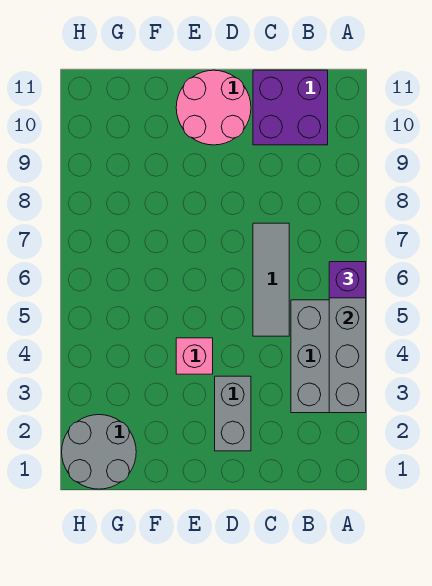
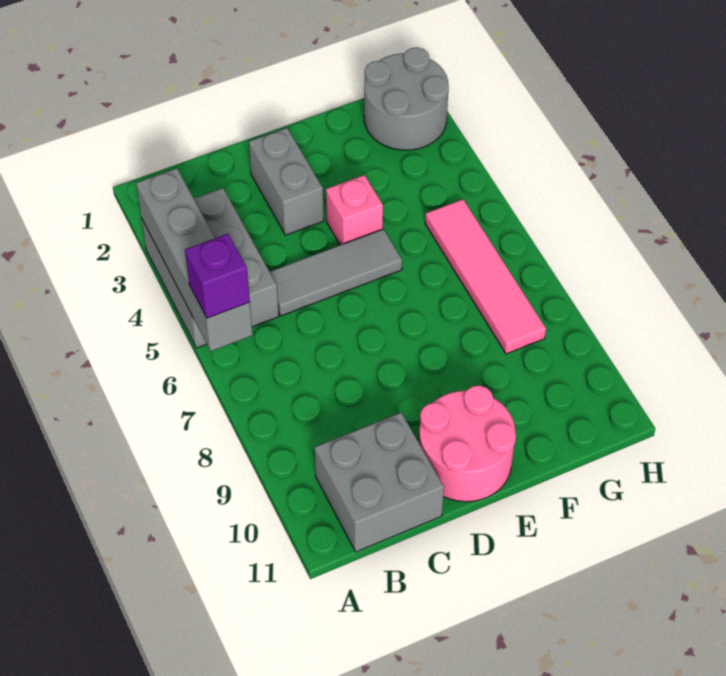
purple brick B10:C11 level 1 -> grey brick B10:C11 level 1
grey tile C5:C7 level 1 -> grey tile C5:E5 level 1
none -> pink tile G5:G8 level 1

